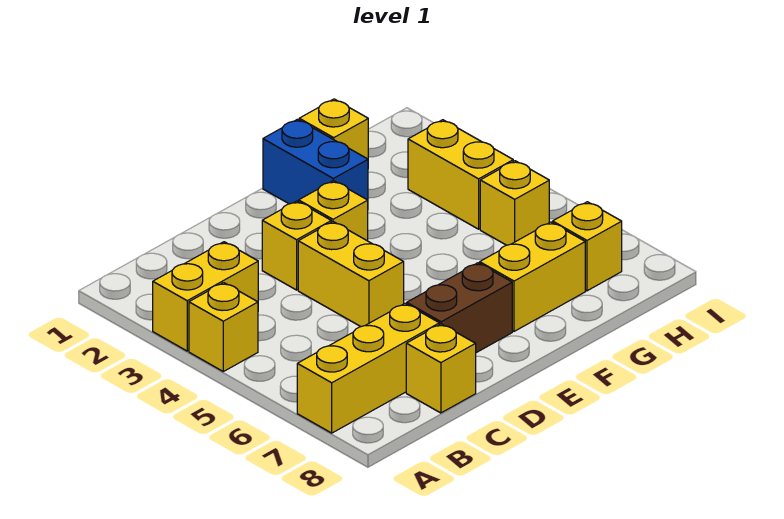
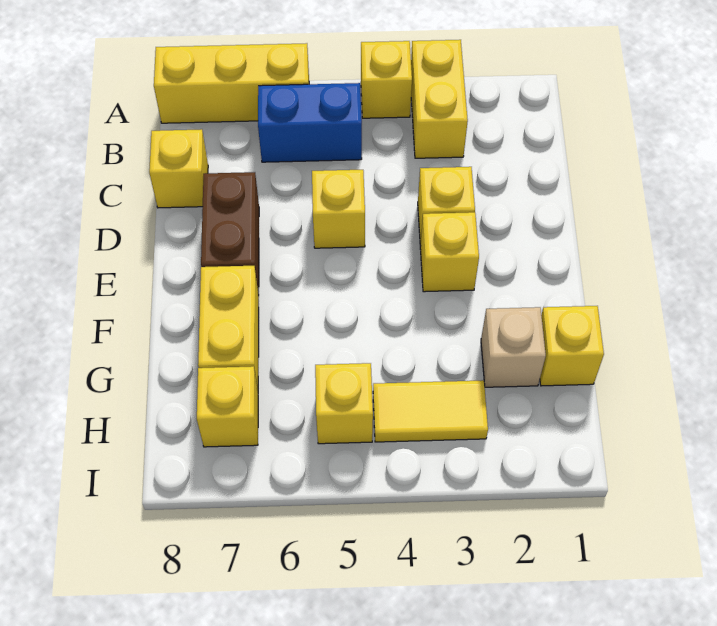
yellow brick A7:C7 level 1 -> yellow brick A6:A8 level 1
yellow brick D4:D5 level 1 -> yellow brick D5 level 1
blue brick F1:F2 level 1 -> blue brick B5:B6 level 1
none -> tan brick G2 level 1
yellow brick H3:H4 level 1 -> yellow tile H3:H4 level 1

